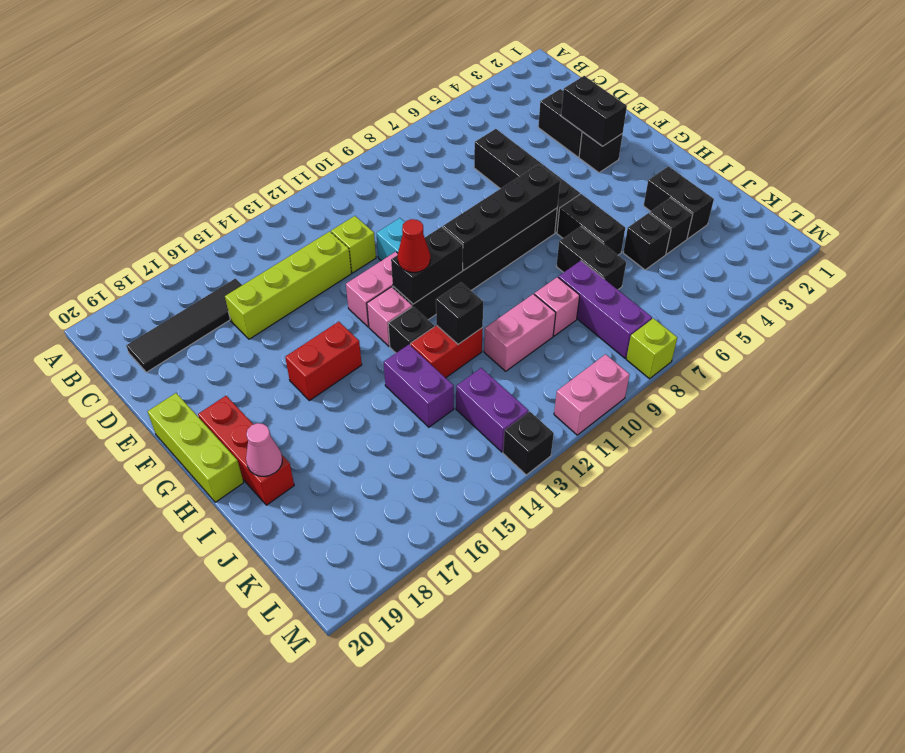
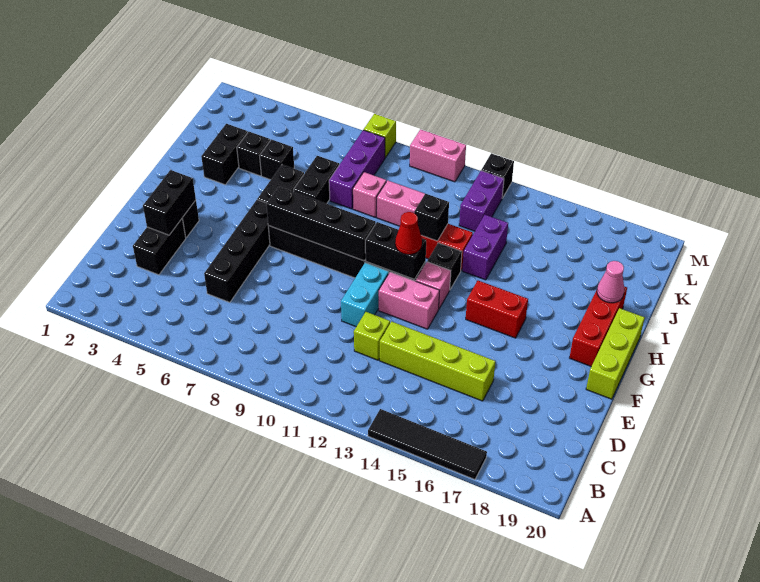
black tile C16:C19 level 1 -> black tile A14:A17 level 1

